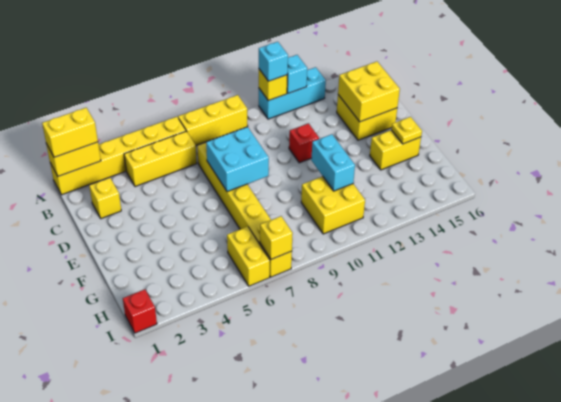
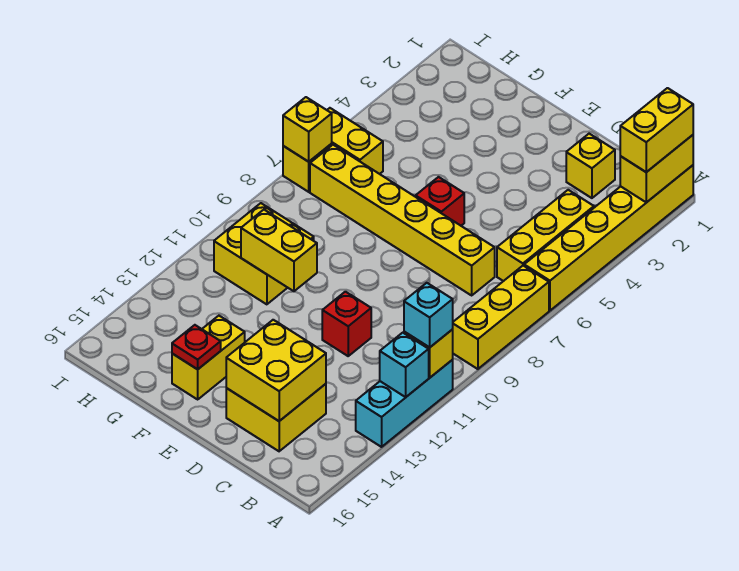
cyan brick D7:E8 level 2 -> none
cyan brick F11:G11 level 2 -> yellow brick F11:G11 level 2
yellow plate F15 level 2 -> red plate F15 level 2
red brick I1 level 1 -> red brick E6 level 1

